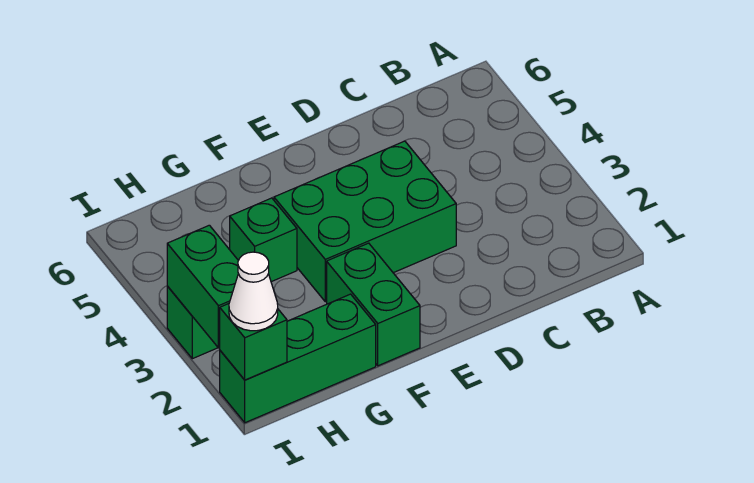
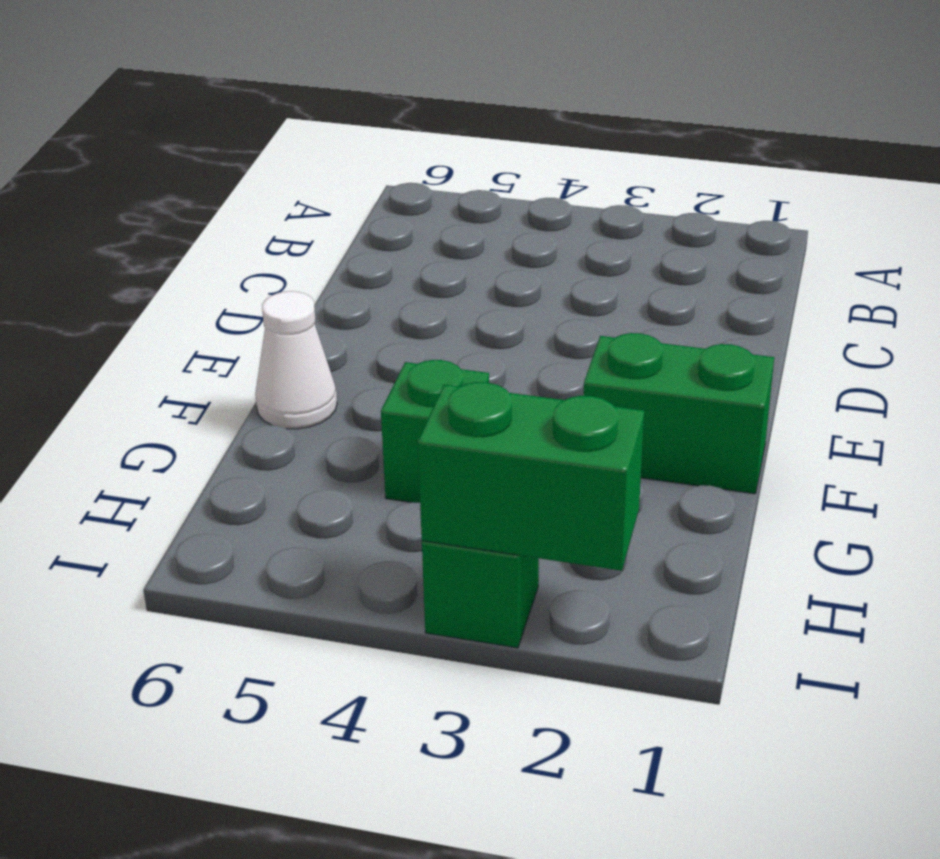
green brick D3:F4 level 1 -> none
green brick G1:I1 level 1 -> none
green brick I1 level 2 -> none
white cone I1 level 3 -> white cone F6 level 1

